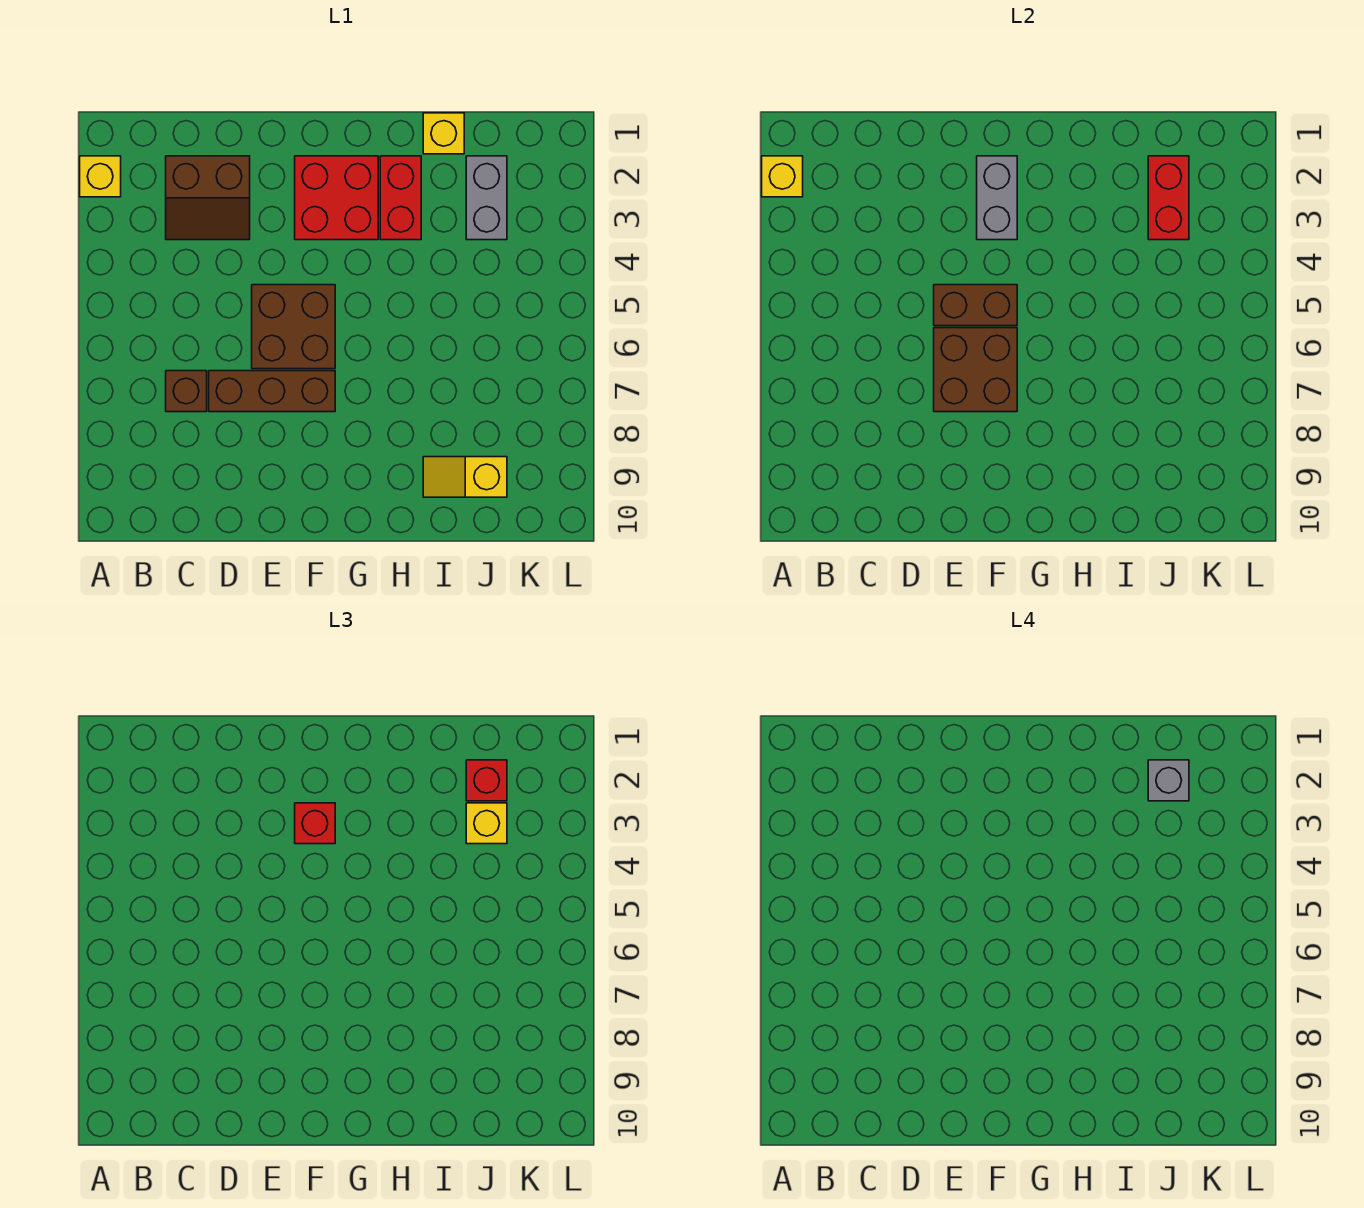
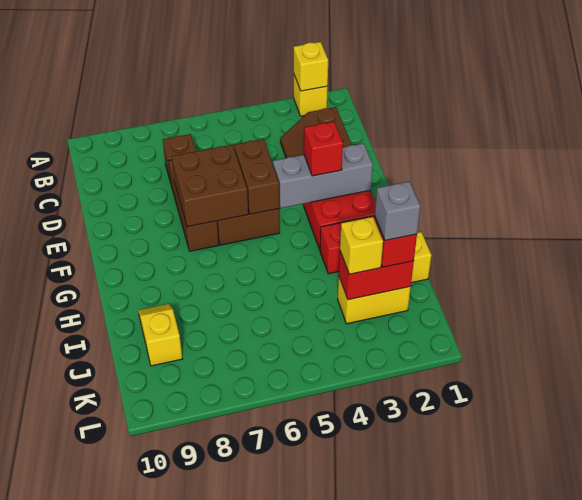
grey brick F2:F3 level 2 -> grey brick F2:F4 level 2
grey brick J2:J3 level 1 -> yellow brick J2:J3 level 1

